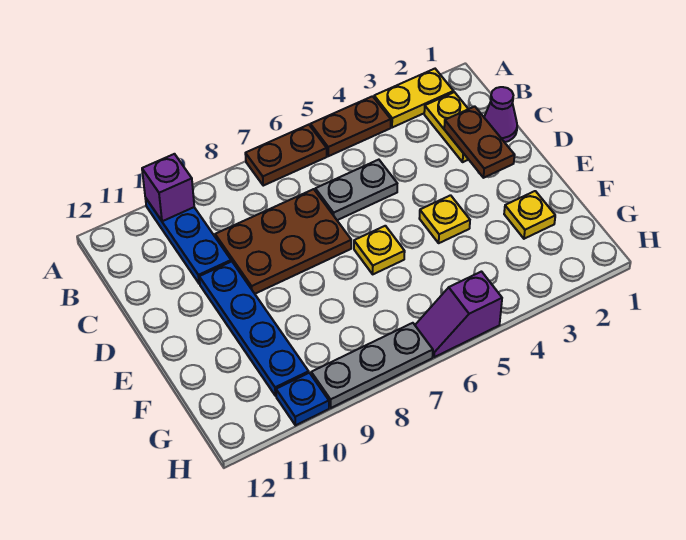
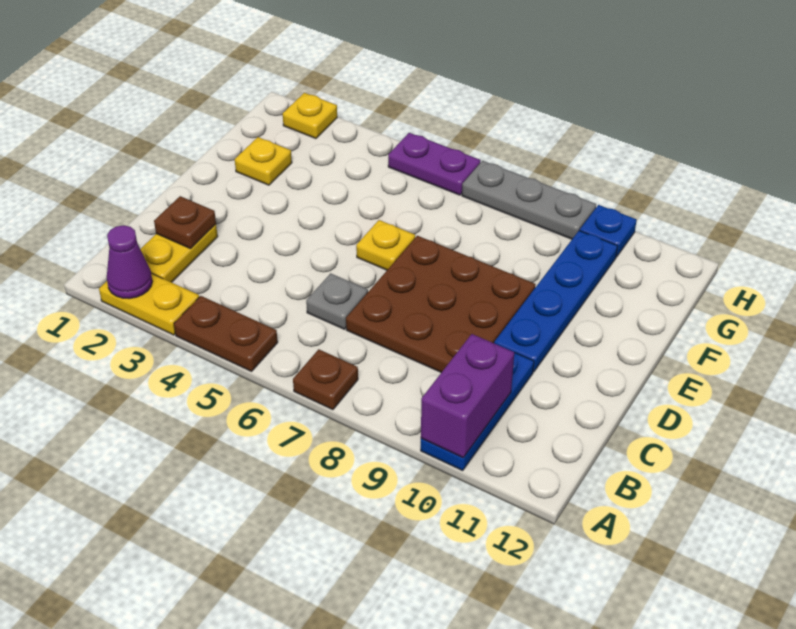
brown plate A6:A7 level 1 -> brown plate A7 level 1
purple brick A10 level 2 -> purple brick A10:B10 level 2
purple cone C1 level 1 -> purple cone A2 level 2
brown plate C2:D2 level 2 -> brown plate C2 level 2
grey plate C5:C6 level 1 -> grey plate C6 level 1
brown plate C7:D9 level 1 -> brown plate C7:E9 level 1
yellow plate E4 level 1 -> yellow plate H2 level 1
purple slope H5:H6 level 1 top 5 -> purple plate H5:H6 level 1

